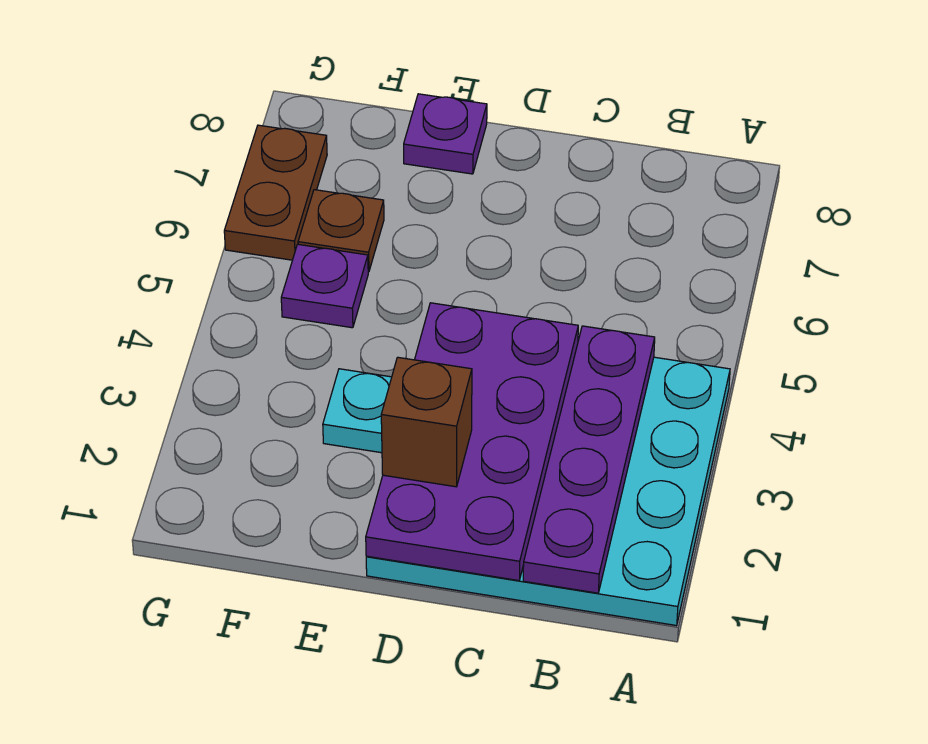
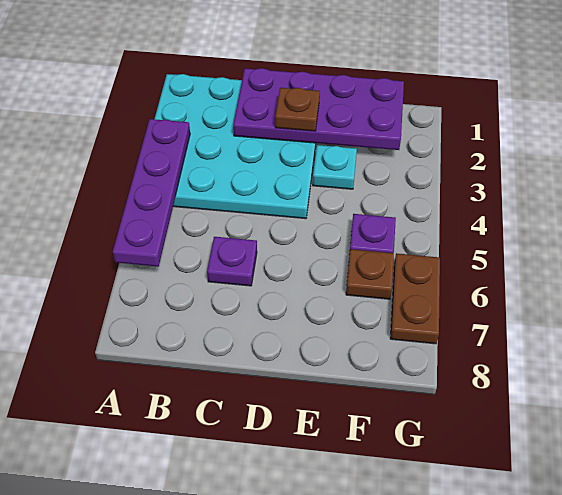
purple plate B1:B4 level 2 -> purple plate A3:A6 level 2
purple plate C1:D4 level 2 -> purple plate C1:F2 level 2
brown brick D2 level 3 -> brown plate D2 level 3
purple plate E8 level 1 -> purple plate C6 level 1

